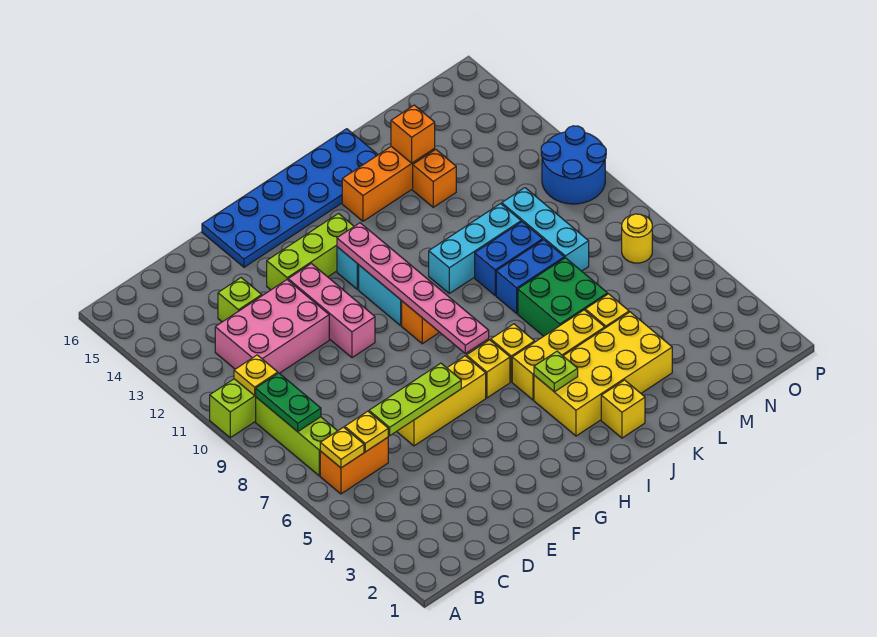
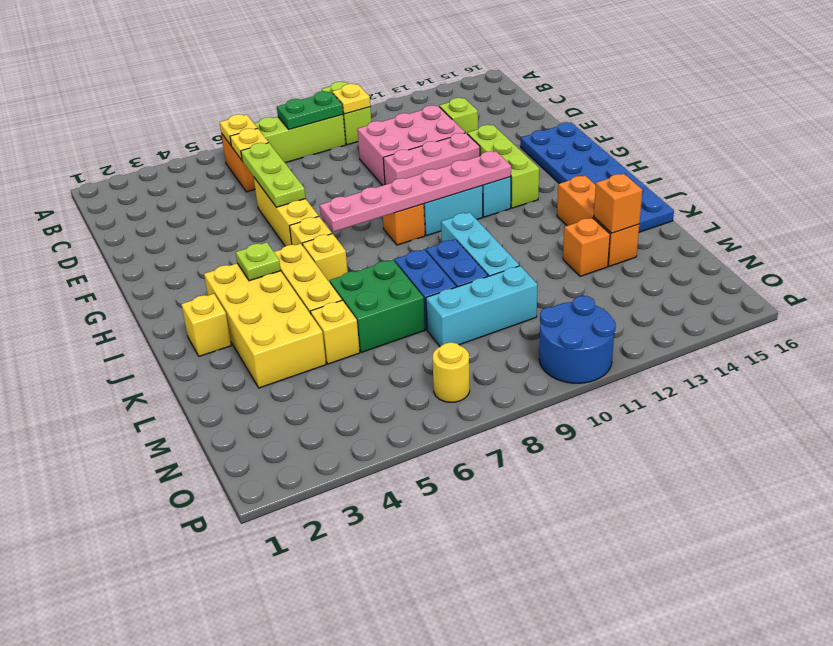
pink brick C11:E12 level 1 -> pink brick D10:E12 level 1

